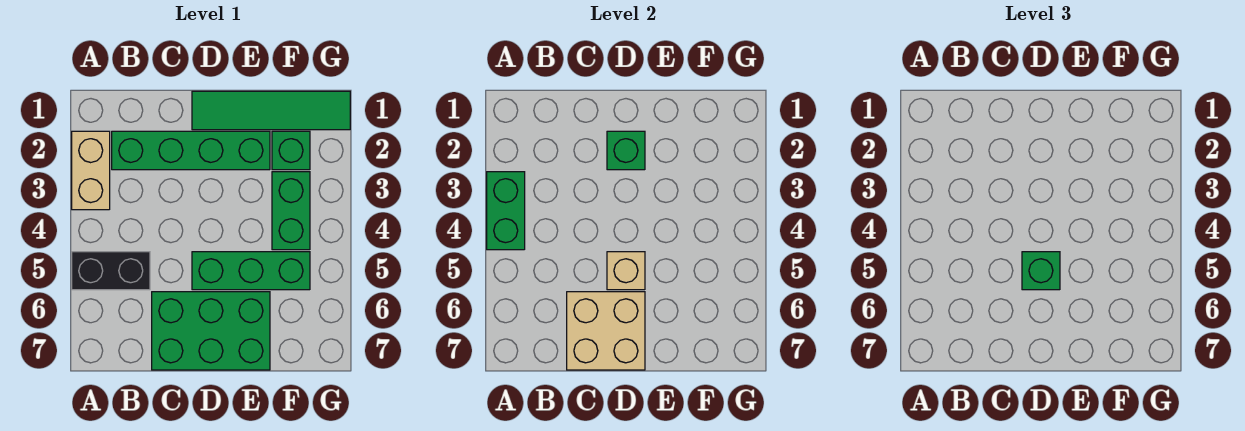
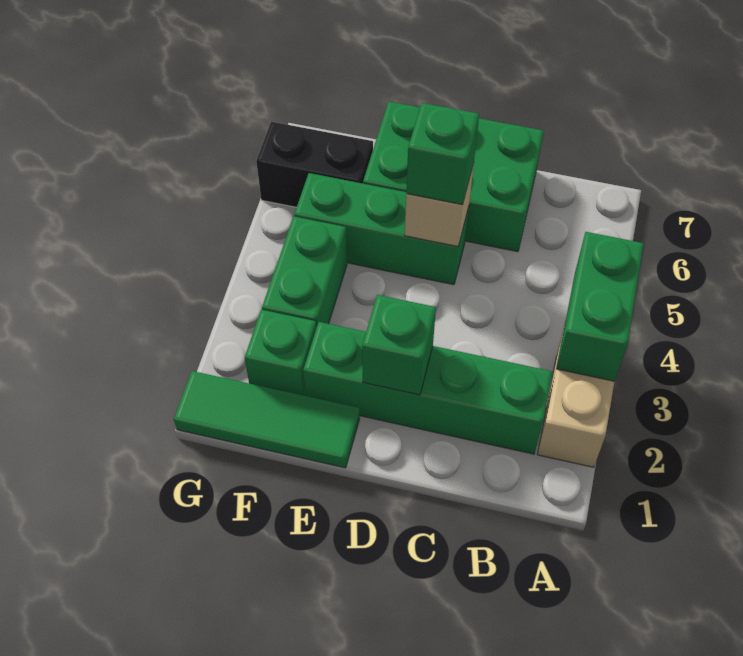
black brick A5:B5 level 1 -> black brick F6:G6 level 1
tan brick C6:D7 level 2 -> none
green tile D1:G1 level 1 -> green tile E1:G1 level 1

